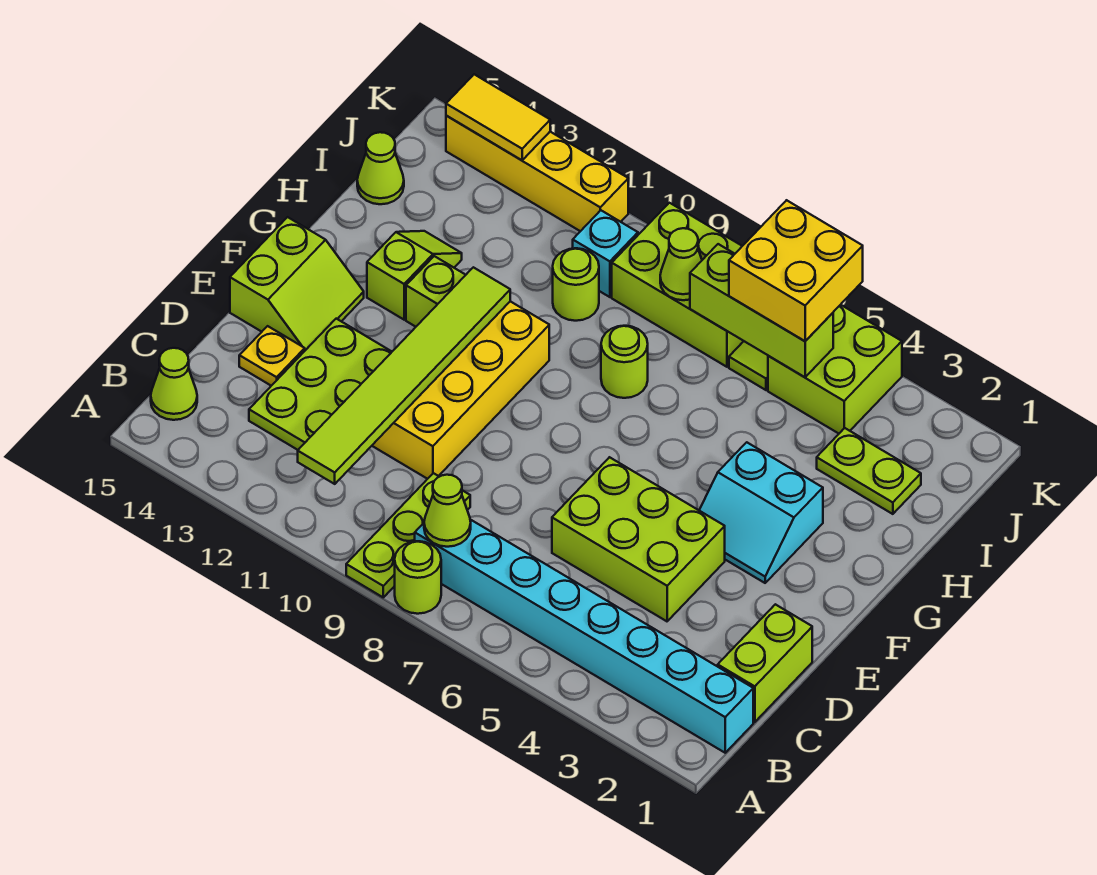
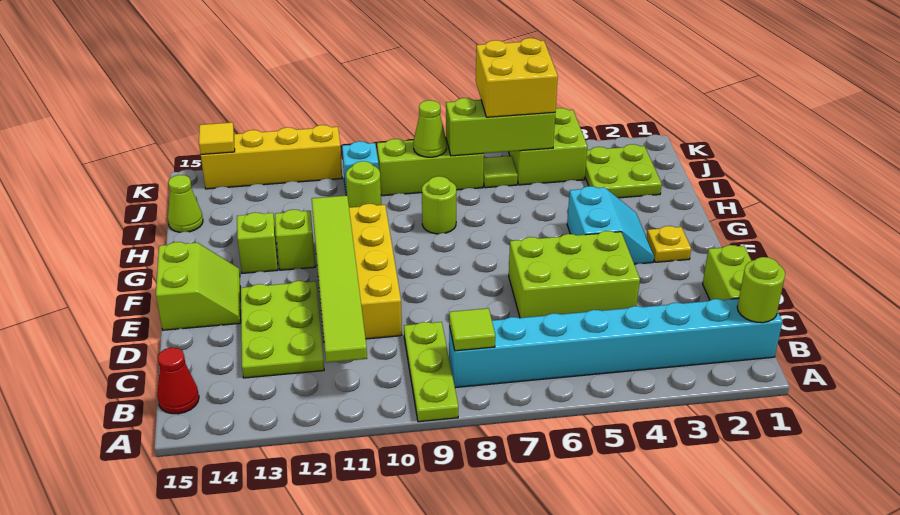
lime round brick A8 level 1 -> lime round brick B1 level 2
lime cone B8 level 2 -> lime tile B8 level 2
lime cone B15 level 1 -> red cone B15 level 1
yellow plate D14 level 1 -> yellow plate F2 level 1
cyan slope F3:G4 level 1 top G -> cyan slope F3:G4 level 1 top 4
lime plate I2:I3 level 1 -> lime plate I2:J3 level 1
lime brick J7:K9 level 1 -> lime brick J7:J9 level 1
yellow tile K13:K14 level 2 -> yellow tile K14 level 2

